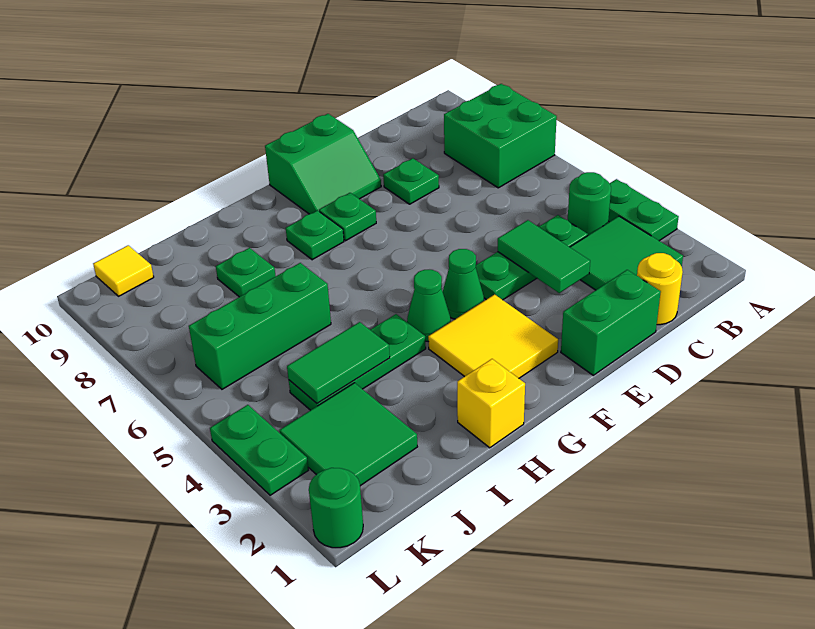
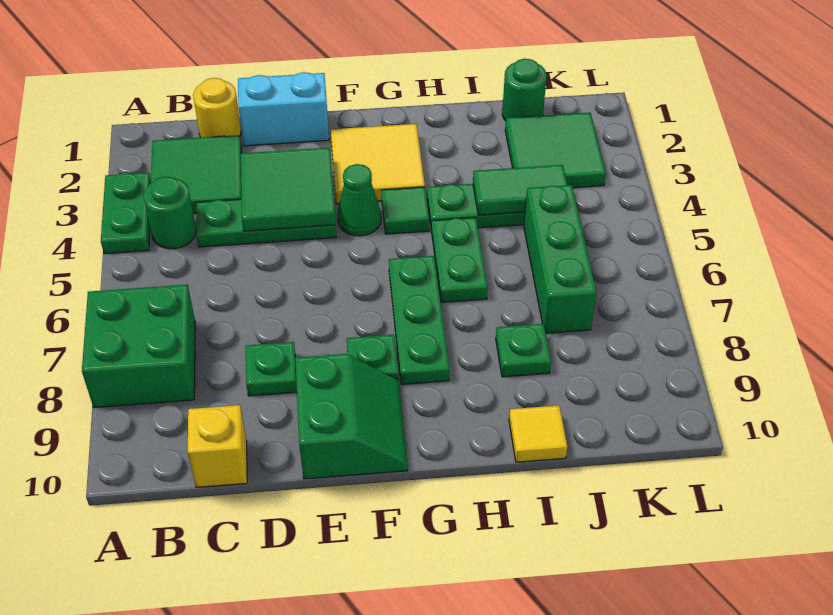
green brick D1:E1 level 1 -> cyan brick D1:E1 level 1
green tile D3:D4 level 2 -> green tile D3:E4 level 2
green slope E9:F10 level 1 top 10 -> green slope E9:F10 level 1 top E
green cone G4 level 1 -> green tile G4 level 1
green plate G8 level 1 -> green plate G6:G8 level 1
yellow brick H1 level 1 -> yellow brick C10 level 1
green brick I6:K6 level 1 -> green brick J5:J7 level 1
yellow tile K10 level 1 -> yellow tile I10 level 1
green round brick L1 level 1 -> green round brick J1 level 1
green plate L3:L4 level 1 -> green plate H5:H6 level 1

